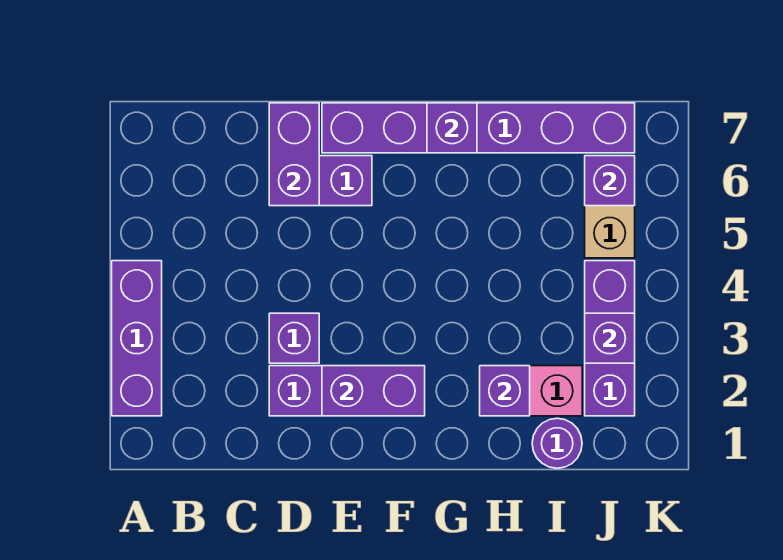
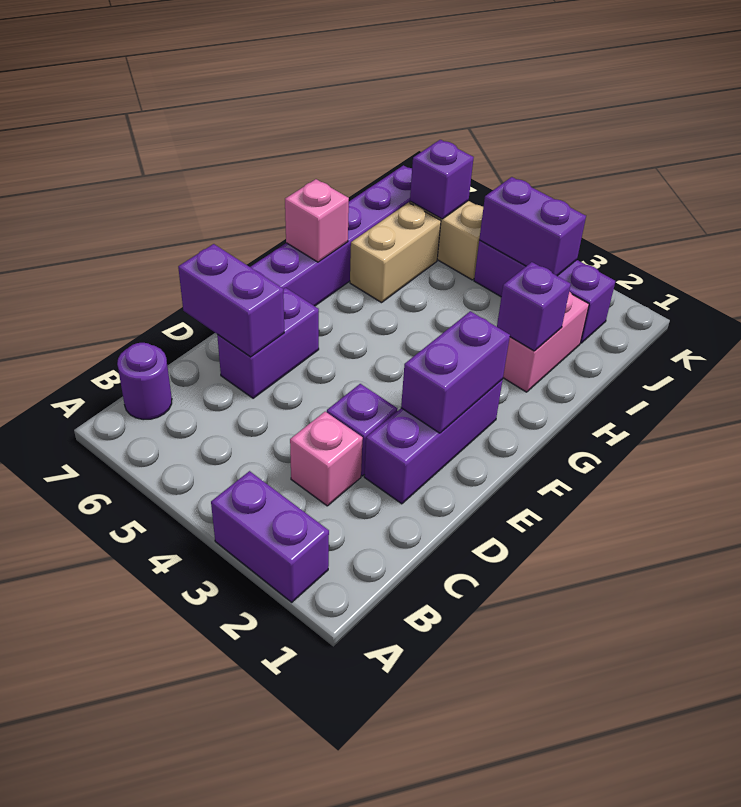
purple brick A2:A4 level 1 -> purple brick A2:A3 level 1
none -> pink brick C3 level 1
purple brick G7 level 2 -> pink brick G7 level 2
none -> tan brick H6:I6 level 1
purple round brick I1 level 1 -> purple round brick B7 level 1
purple brick J3 level 2 -> purple brick J3:J4 level 2

